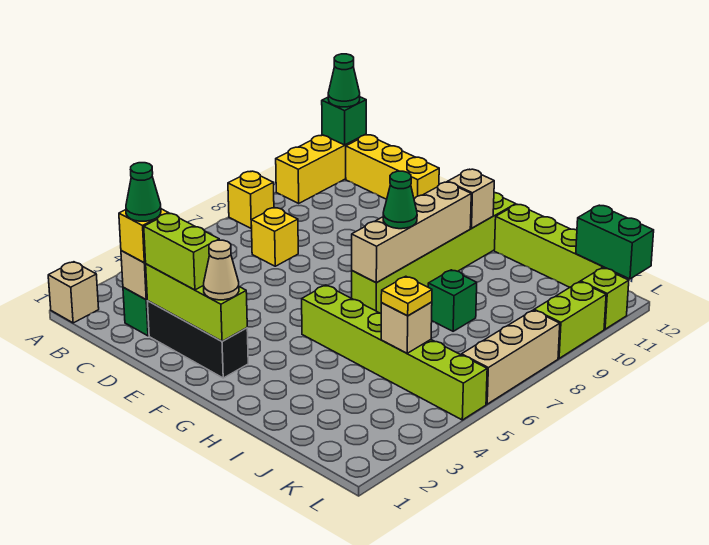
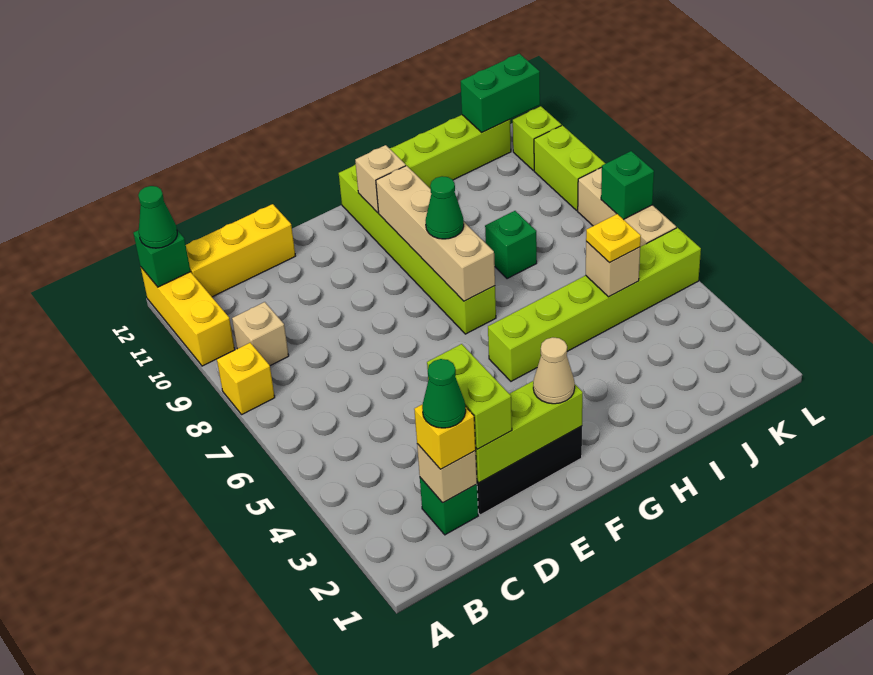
tan brick A1 level 1 -> tan brick B9 level 1
yellow brick C7 level 1 -> none
lime brick D2:E2 level 3 -> lime brick D2:D3 level 3
none -> green brick L7 level 2

